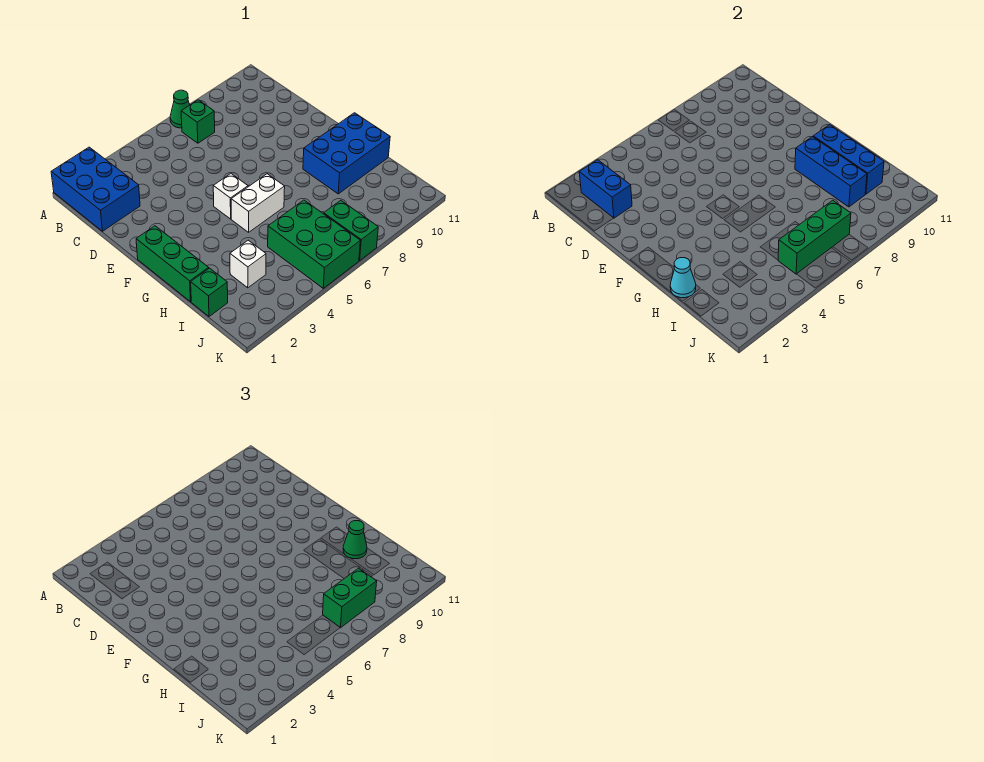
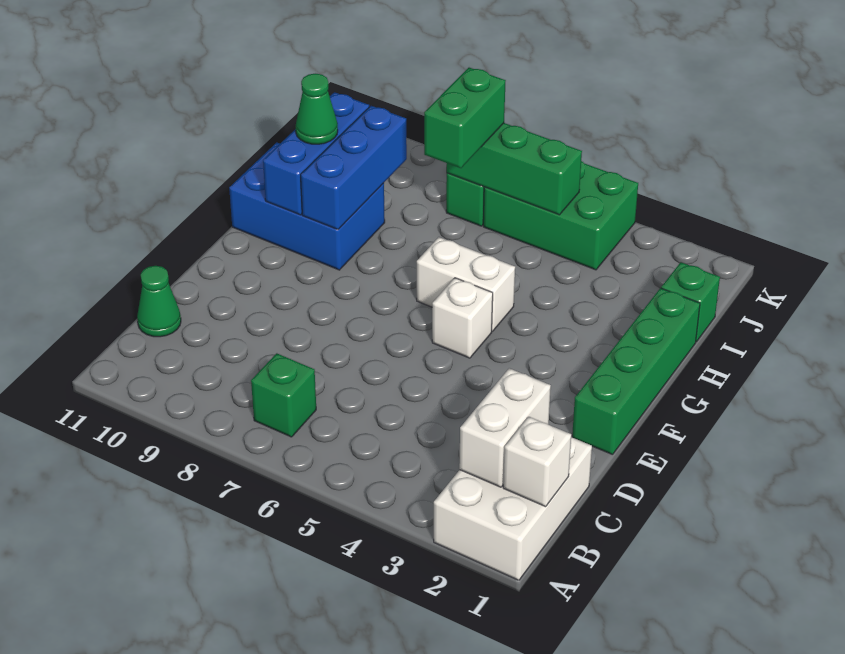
blue brick A1:C2 level 1 -> white brick A1:C2 level 1
green cone A7 level 1 -> green cone C11 level 1
blue brick B2:C2 level 2 -> white brick B2:C2 level 2
green brick F1:H1 level 1 -> green brick E1:H1 level 1
cyan cone H1 level 2 -> none
white brick I3 level 1 -> white brick B1 level 2
green brick I5:K6 level 1 -> green brick J4:K6 level 1
green brick J7:J8 level 3 -> green brick I7:J7 level 3

